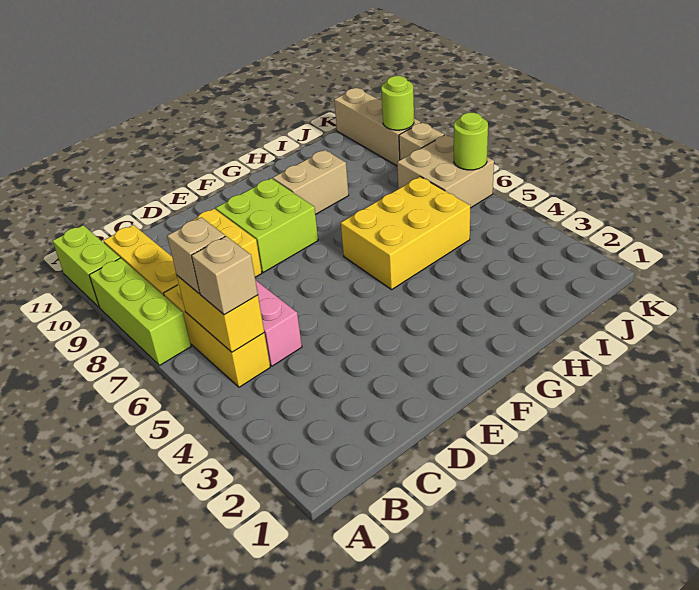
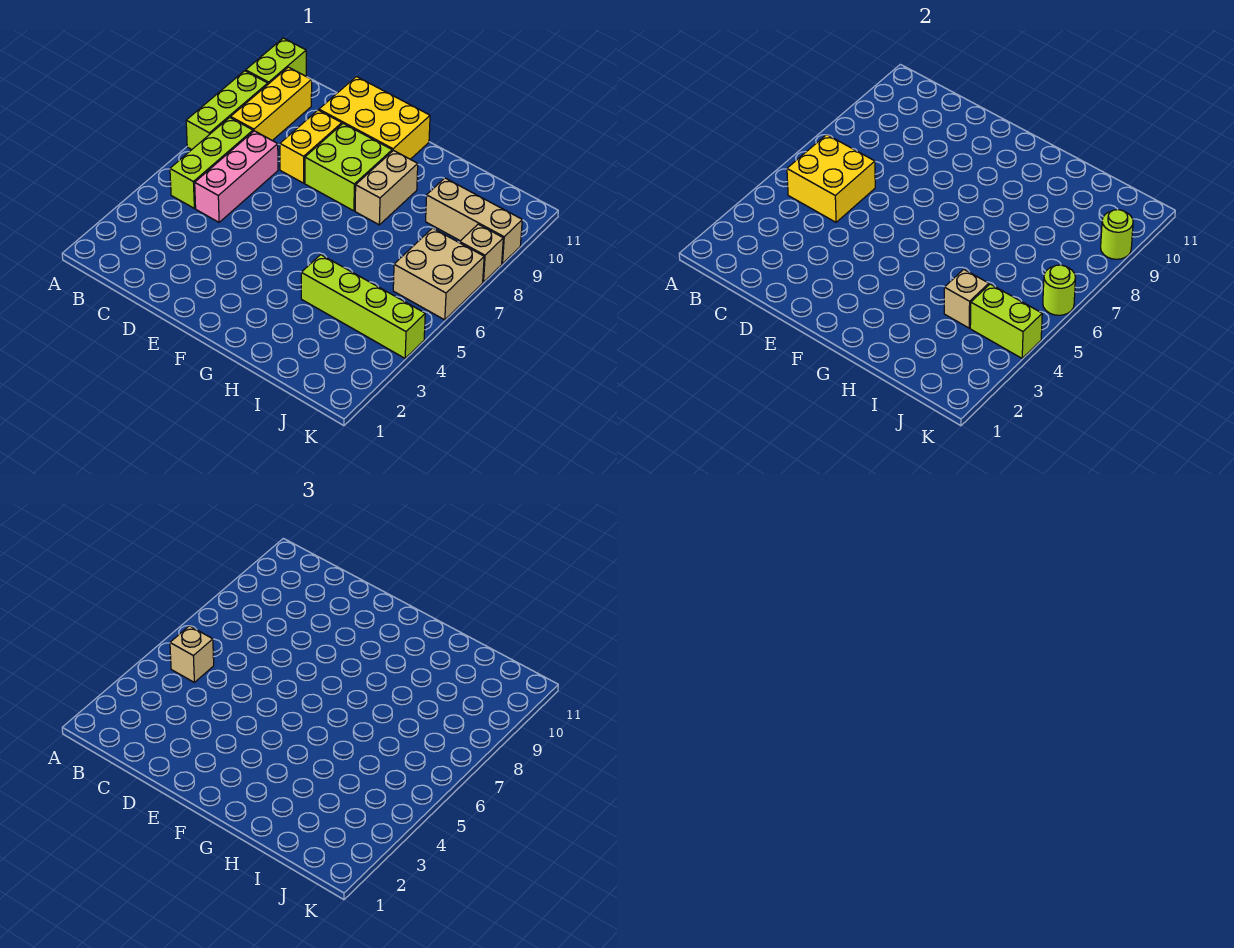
yellow brick B5:B7 level 1 -> lime brick B5:B7 level 1
yellow brick B5:B6 level 2 -> yellow brick B5:C6 level 2
tan brick B6 level 3 -> tan brick I4 level 2
yellow brick G5:I6 level 1 -> yellow brick D10:F11 level 1
tan brick G9:H9 level 1 -> tan brick G8:G9 level 1
none -> lime brick H4:K4 level 1
none -> lime brick J4:K4 level 2
tan brick K9:K11 level 1 -> tan brick I9:K9 level 1

